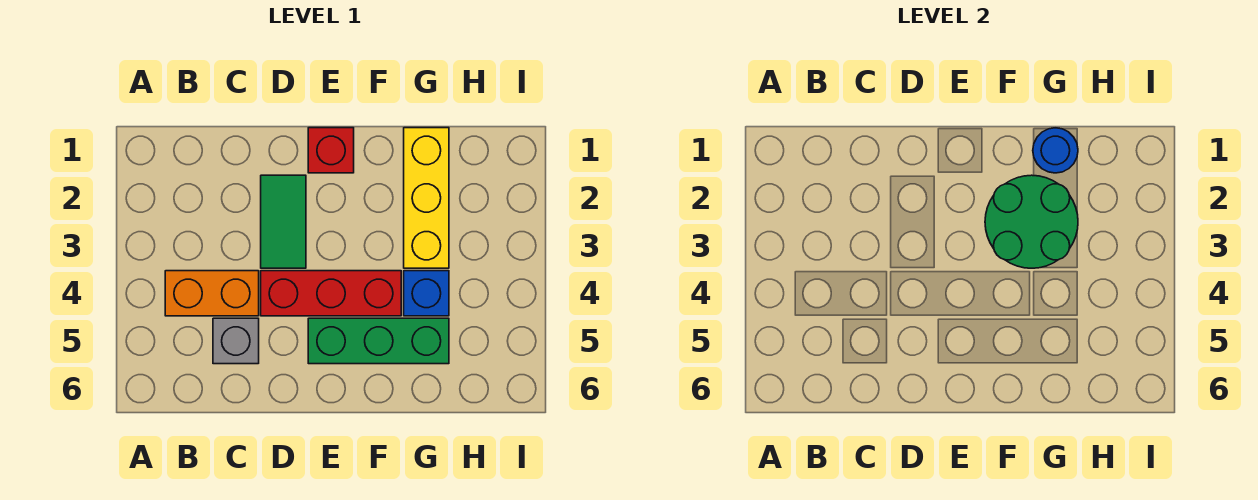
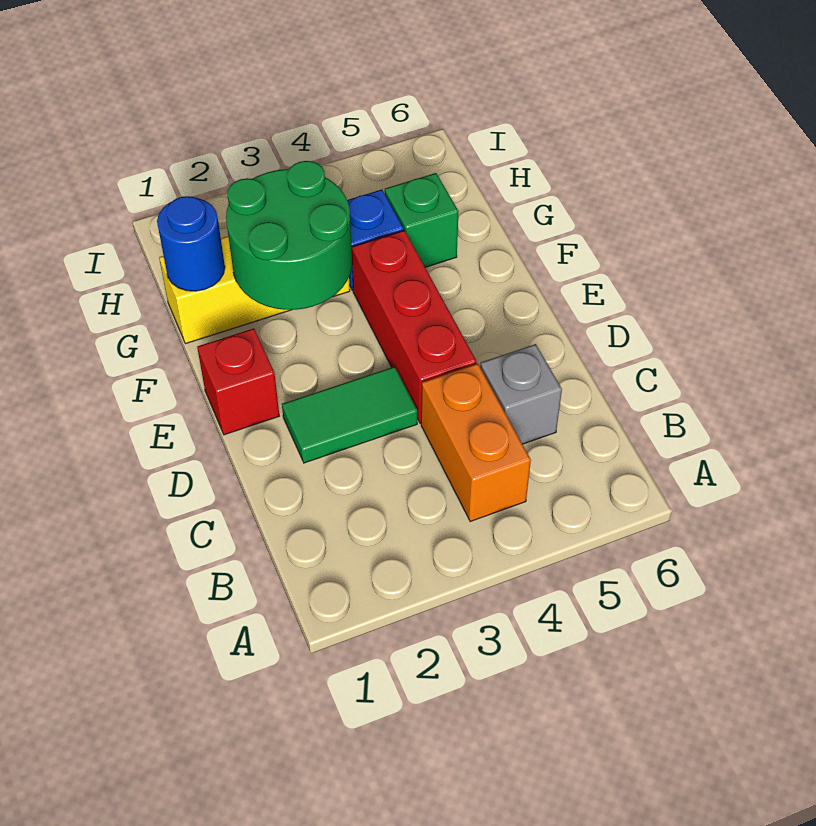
green brick E5:G5 level 1 -> green brick G5 level 1

